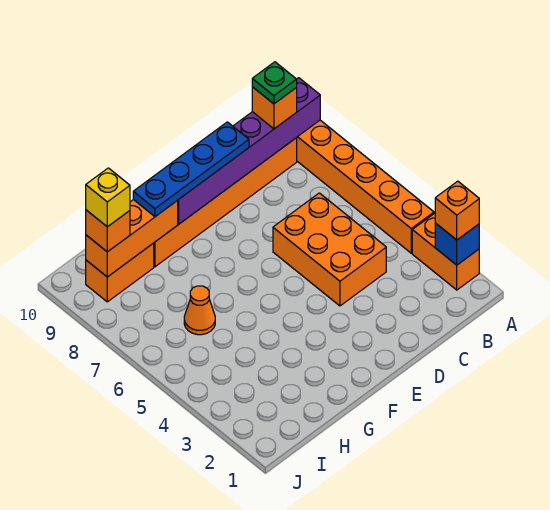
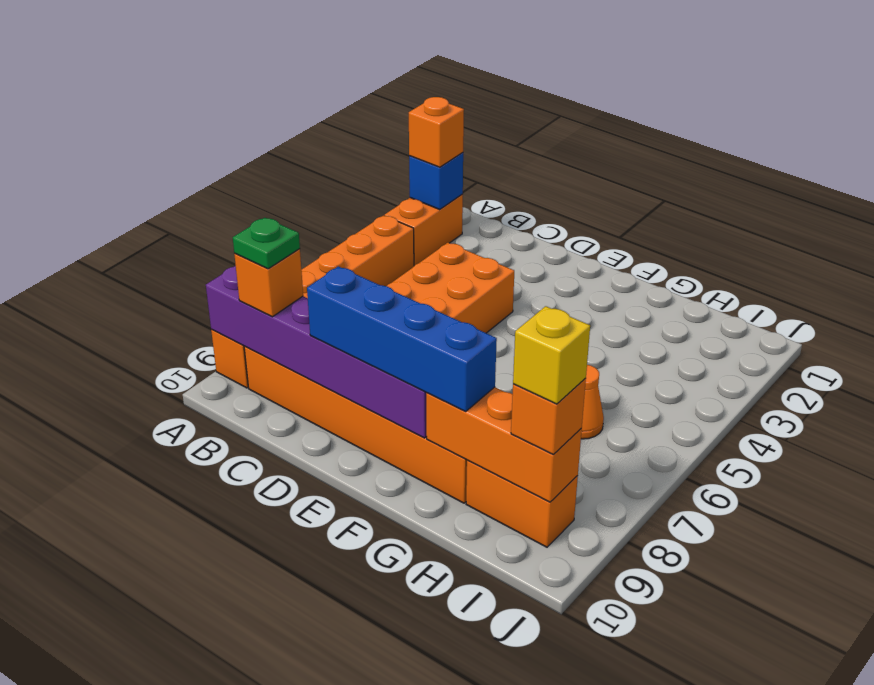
blue plate D9:G9 level 3 -> blue brick D9:G9 level 3

